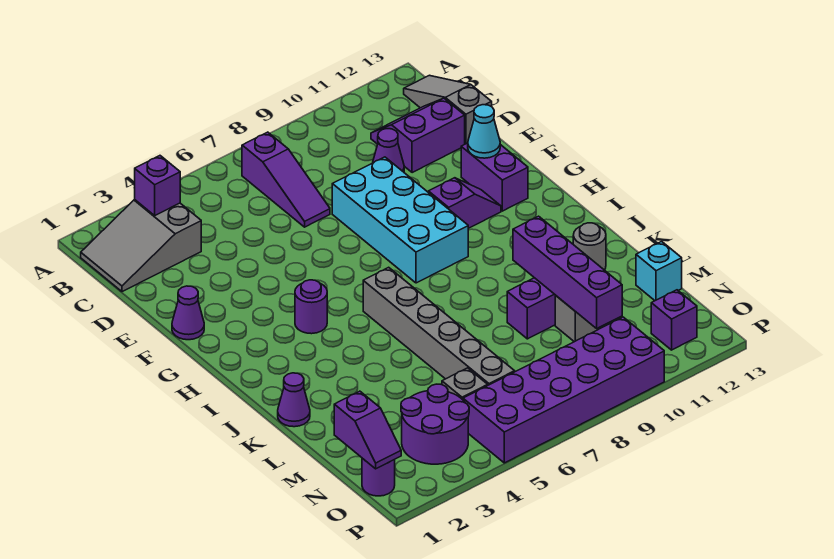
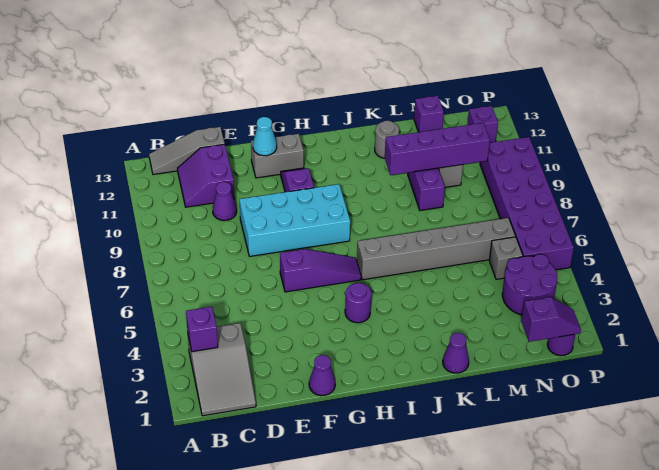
purple slope B7:D7 level 1 top B -> purple slope F6:H6 level 1 top F
purple brick F12:G12 level 1 -> grey brick F12:G12 level 1
cyan brick M13 level 1 -> purple brick M13 level 1

